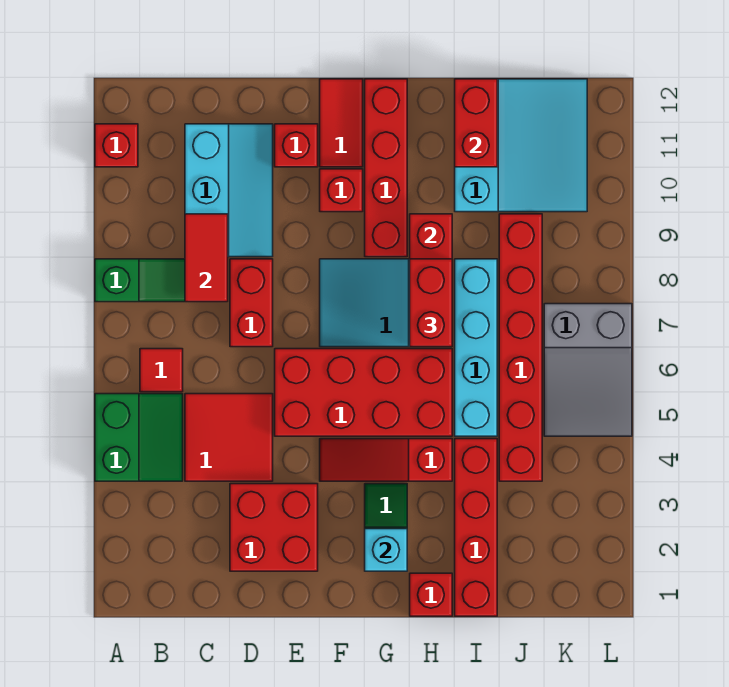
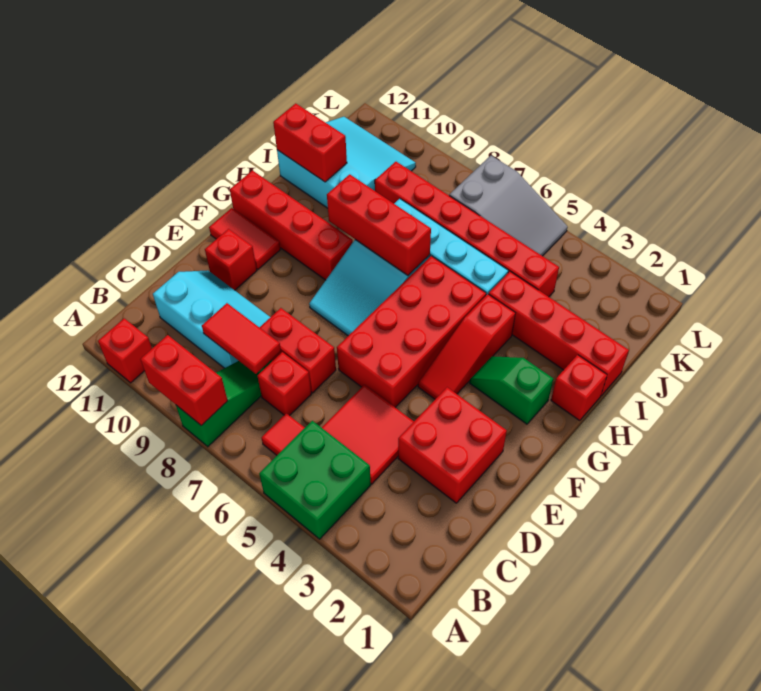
green slope A4:B5 level 1 top A -> green brick A4:B5 level 1
red brick F10 level 1 -> red brick C7 level 1
cyan brick G2 level 2 -> none
red brick H7:H8 level 3 -> red brick A8:A9 level 2

